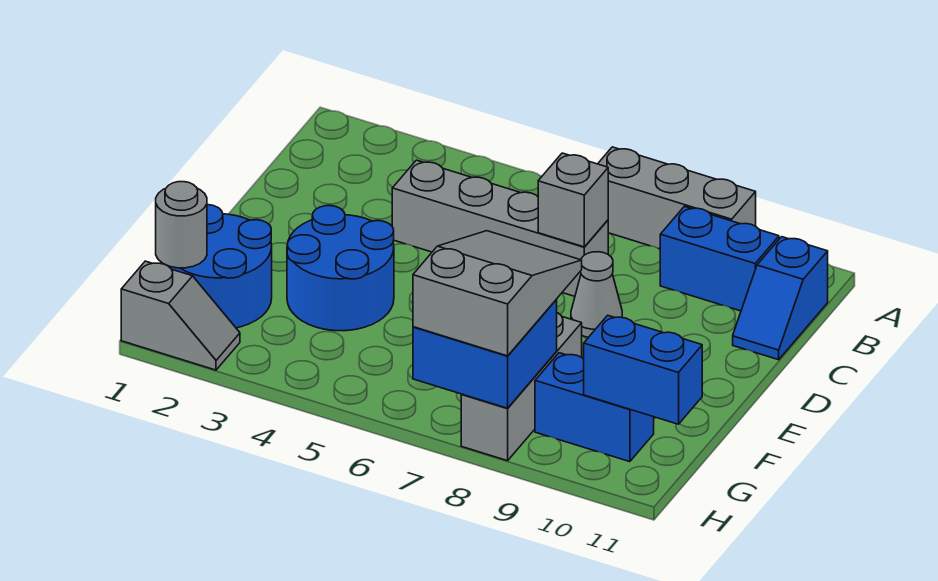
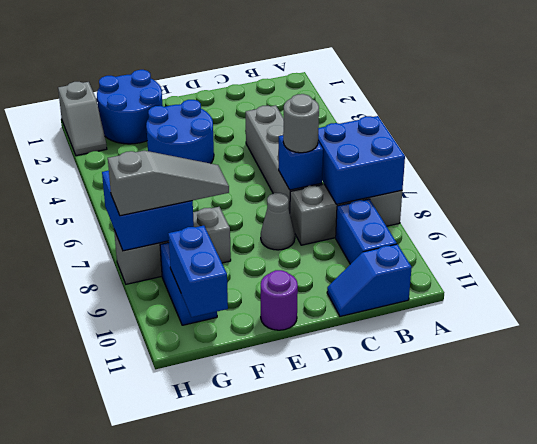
grey brick A7:A9 level 1 -> grey brick A8:C8 level 1
none -> blue brick A7:B8 level 2
grey brick C7 level 2 -> blue brick C7 level 2
none -> purple round brick E11 level 1
grey slope F7:H8 level 3 top H -> grey slope F8:H8 level 3 top H
grey round brick G1 level 2 -> grey round brick C7 level 3

